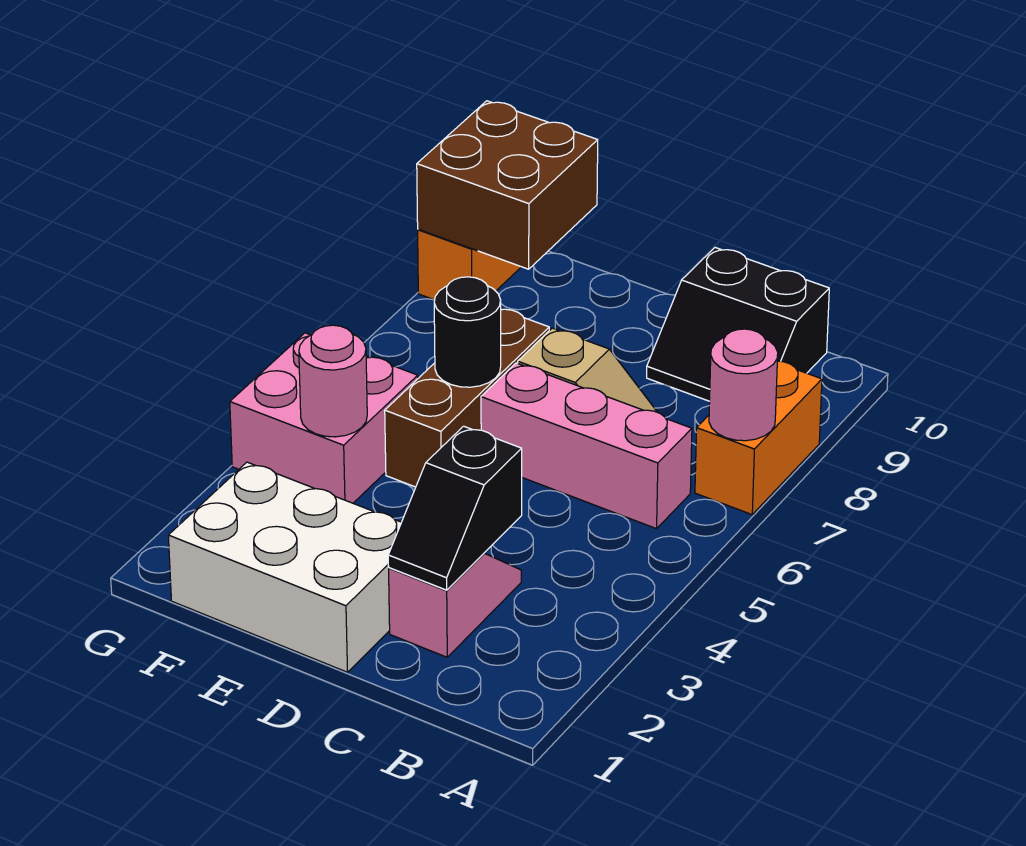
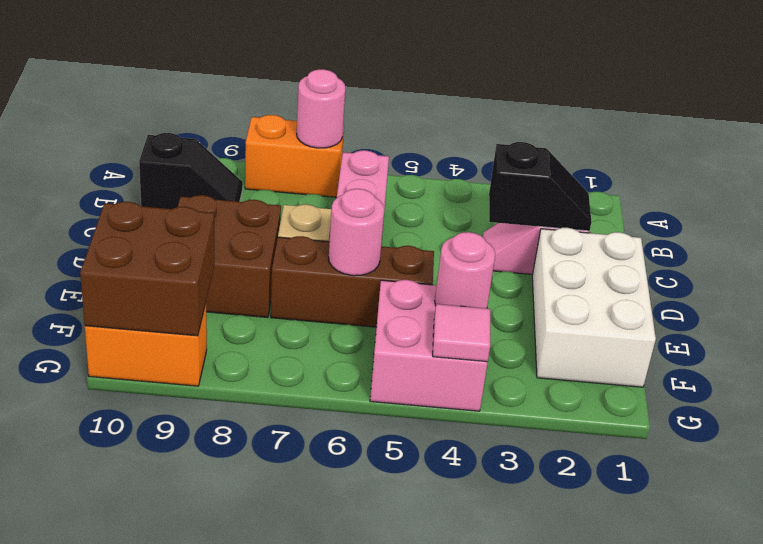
black slope B9:C10 level 1 top 10 -> black slope B9:B10 level 1 top 10
none -> brown brick D8:E9 level 1
black round brick E6 level 2 -> pink round brick E6 level 2
none -> pink tile G4 level 2

